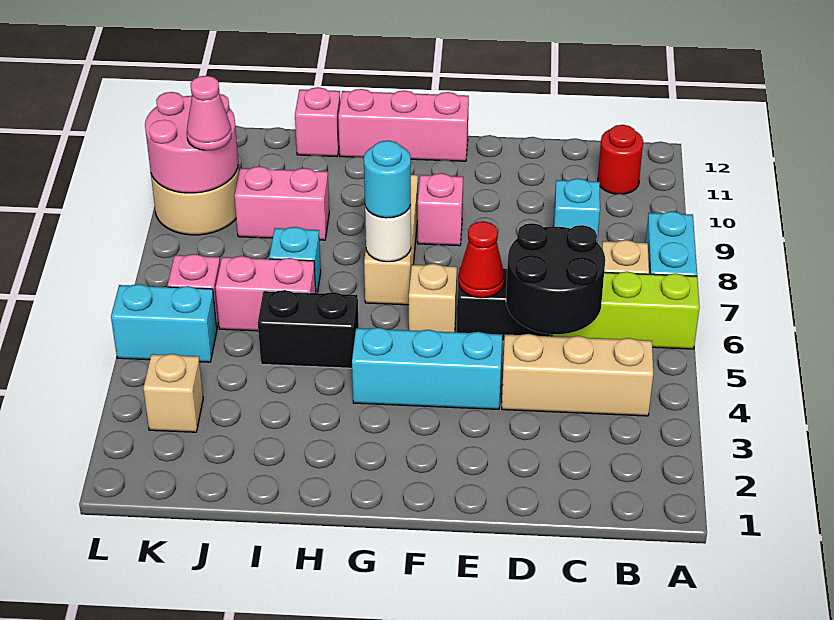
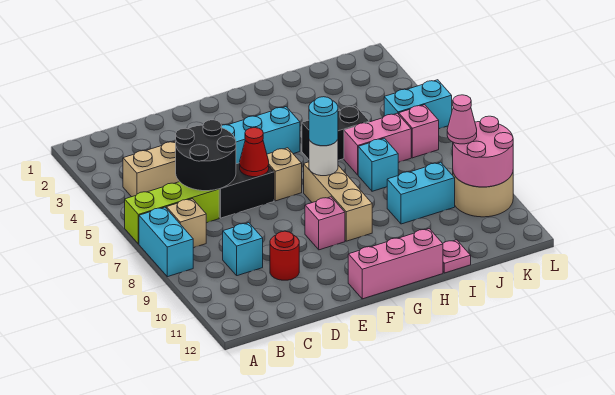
red round brick B11 level 1 -> red round brick D10 level 1
pink brick I9:J9 level 1 -> cyan brick I9:J9 level 1
pink brick I12 level 1 -> pink plate I12 level 1
tan brick K3 level 1 -> none

